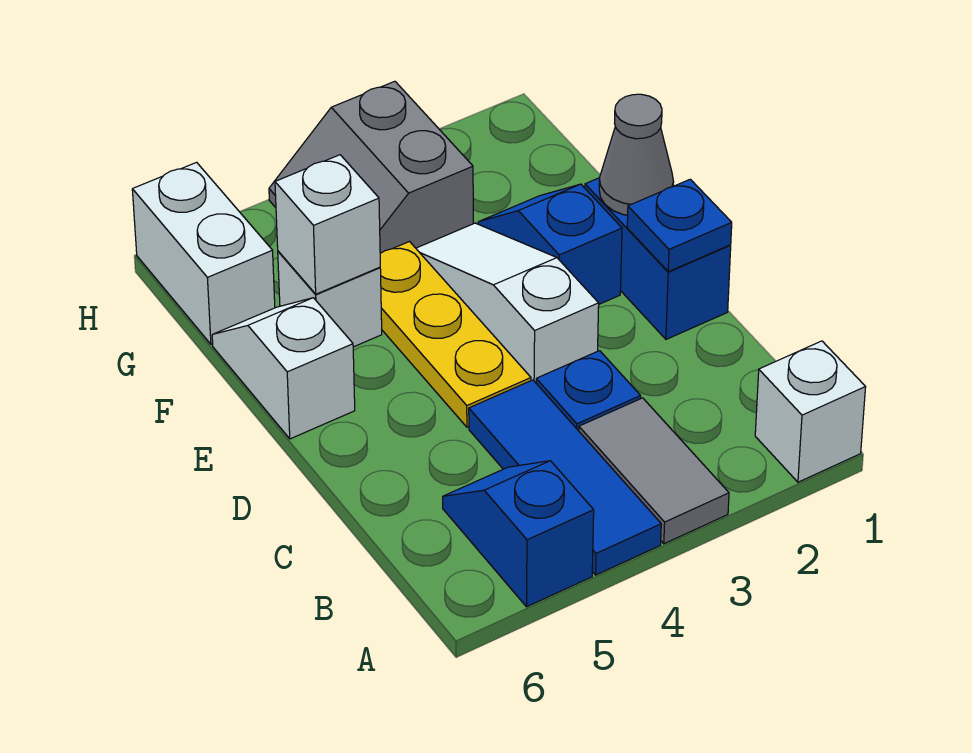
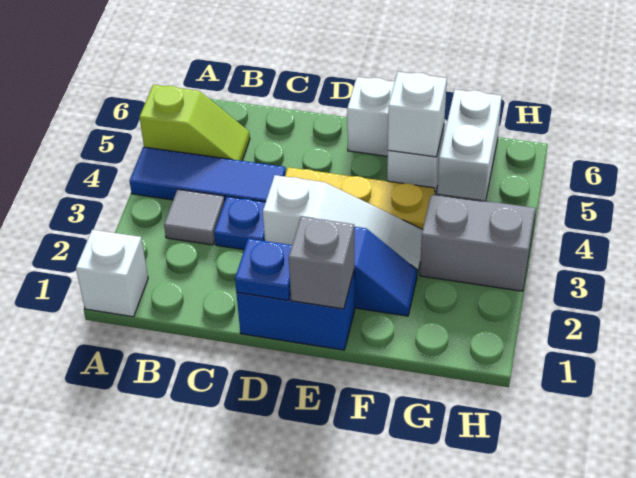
grey tile A3:B3 level 1 -> grey tile B3 level 1
blue slope A5:B5 level 1 top A -> lime slope A5:B5 level 1 top A
grey cone E1 level 2 -> grey brick E1 level 2
white brick G6:H6 level 1 -> white brick G5:G6 level 1

